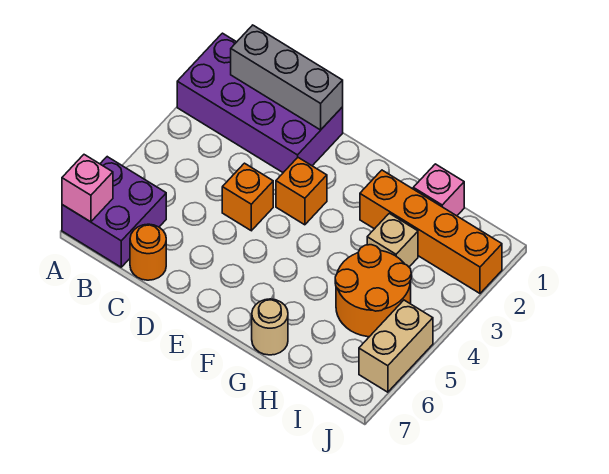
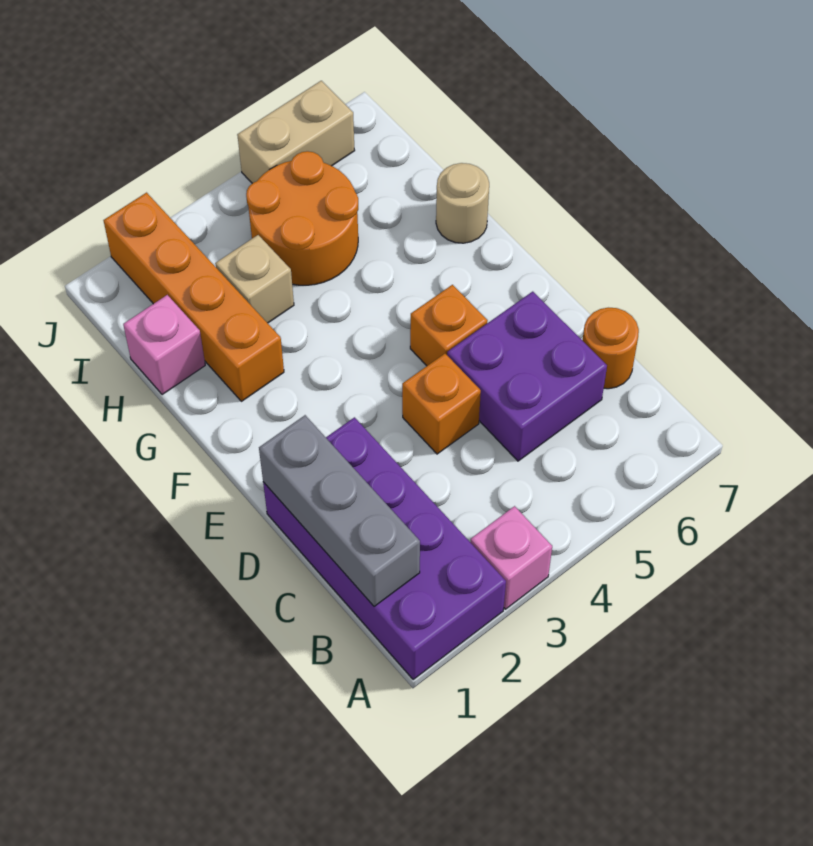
purple brick A6:B7 level 1 -> purple brick C5:D6 level 1
pink brick A7 level 2 -> pink brick A3 level 1
orange brick E3 level 1 -> orange brick E5 level 1

